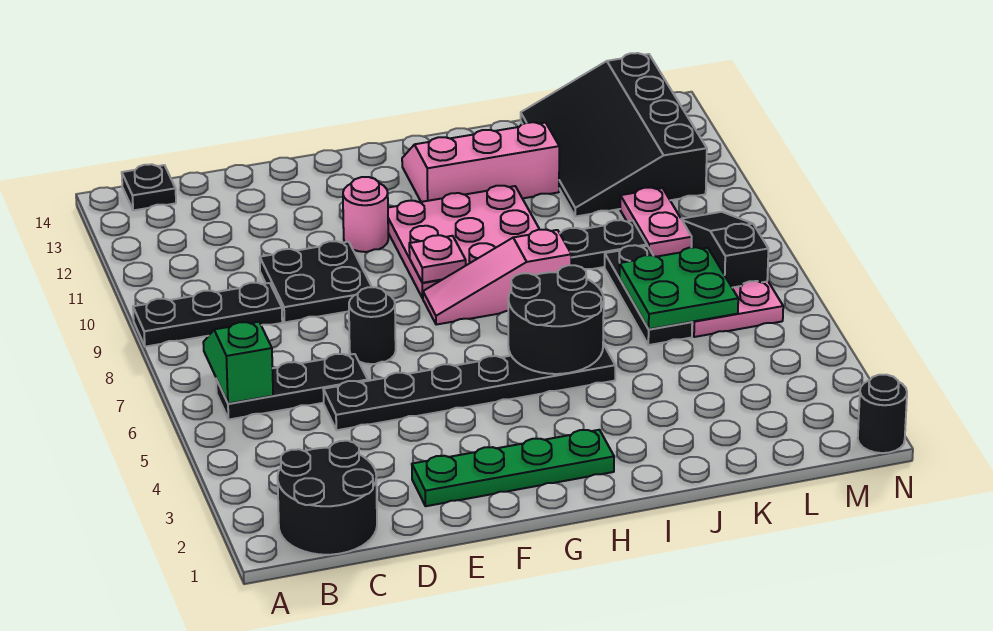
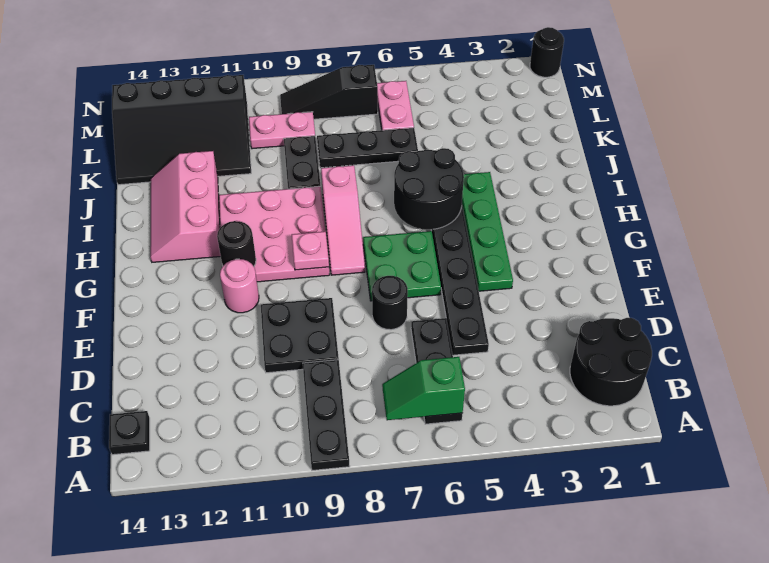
green plate E2:H2 level 1 -> green plate F4:I4 level 1
none -> black round brick G11 level 2
green plate K6:L7 level 2 -> green plate F6:G7 level 1

